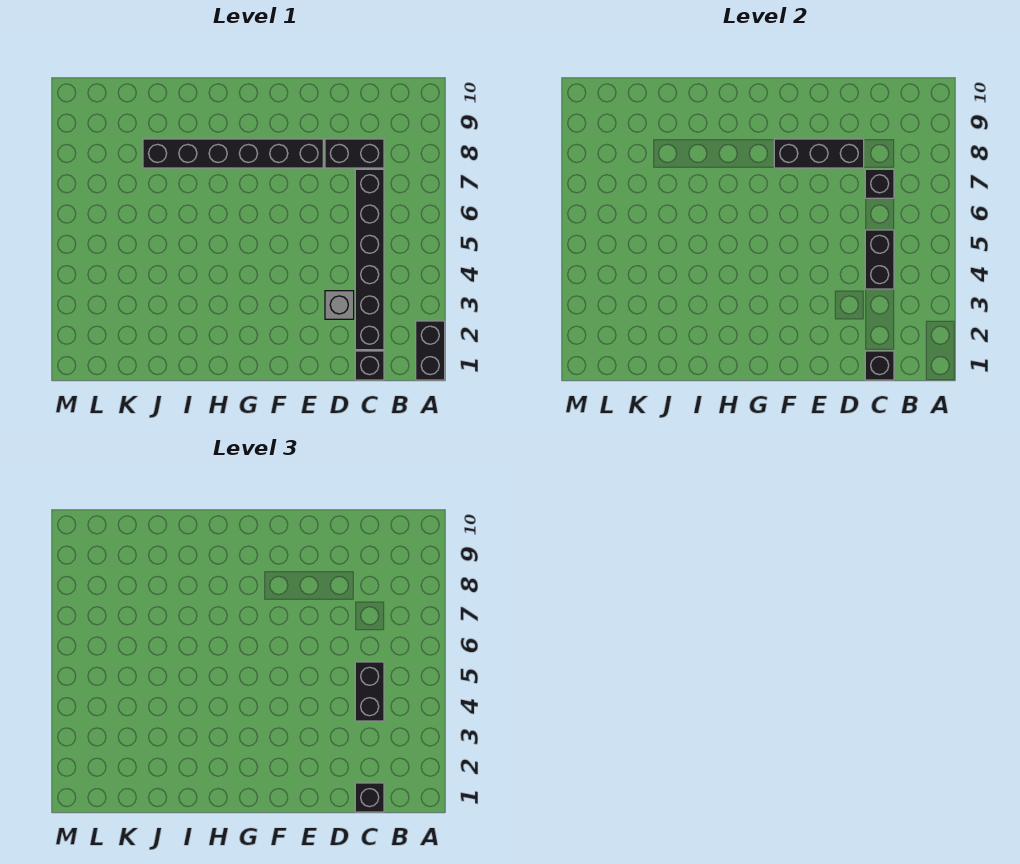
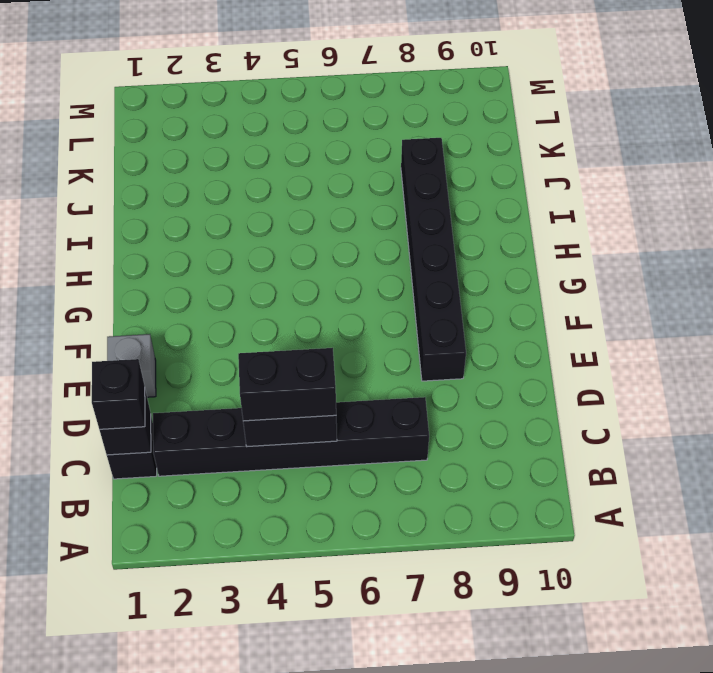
black brick A1:A2 level 1 -> none
black brick C7 level 2 -> none
black brick C8:D8 level 1 -> none
grey brick D3 level 1 -> grey brick E1 level 1
black brick D8:F8 level 2 -> none

